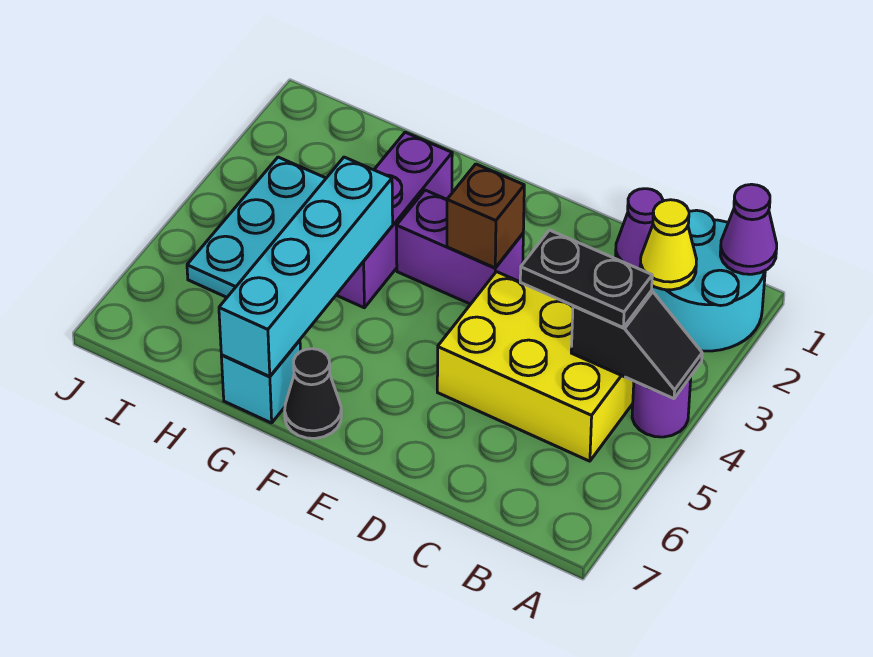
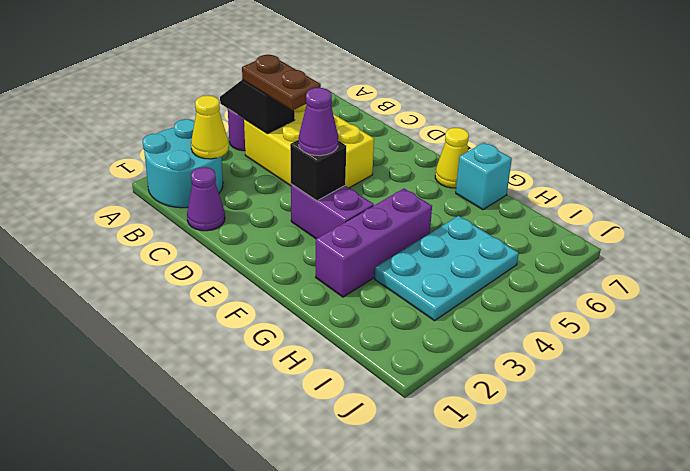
purple cone A1 level 2 -> purple cone E3 level 3
black plate B4:C4 level 3 -> brown plate B4:C4 level 3
brown brick E3 level 2 -> black brick E3 level 2
black cone F7 level 1 -> yellow cone F7 level 1
cyan brick G4:G7 level 2 -> none

